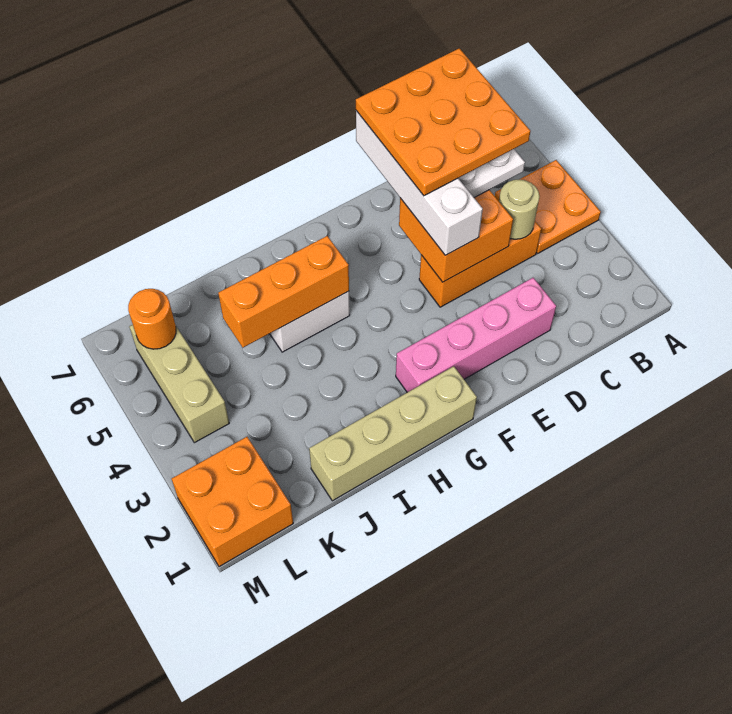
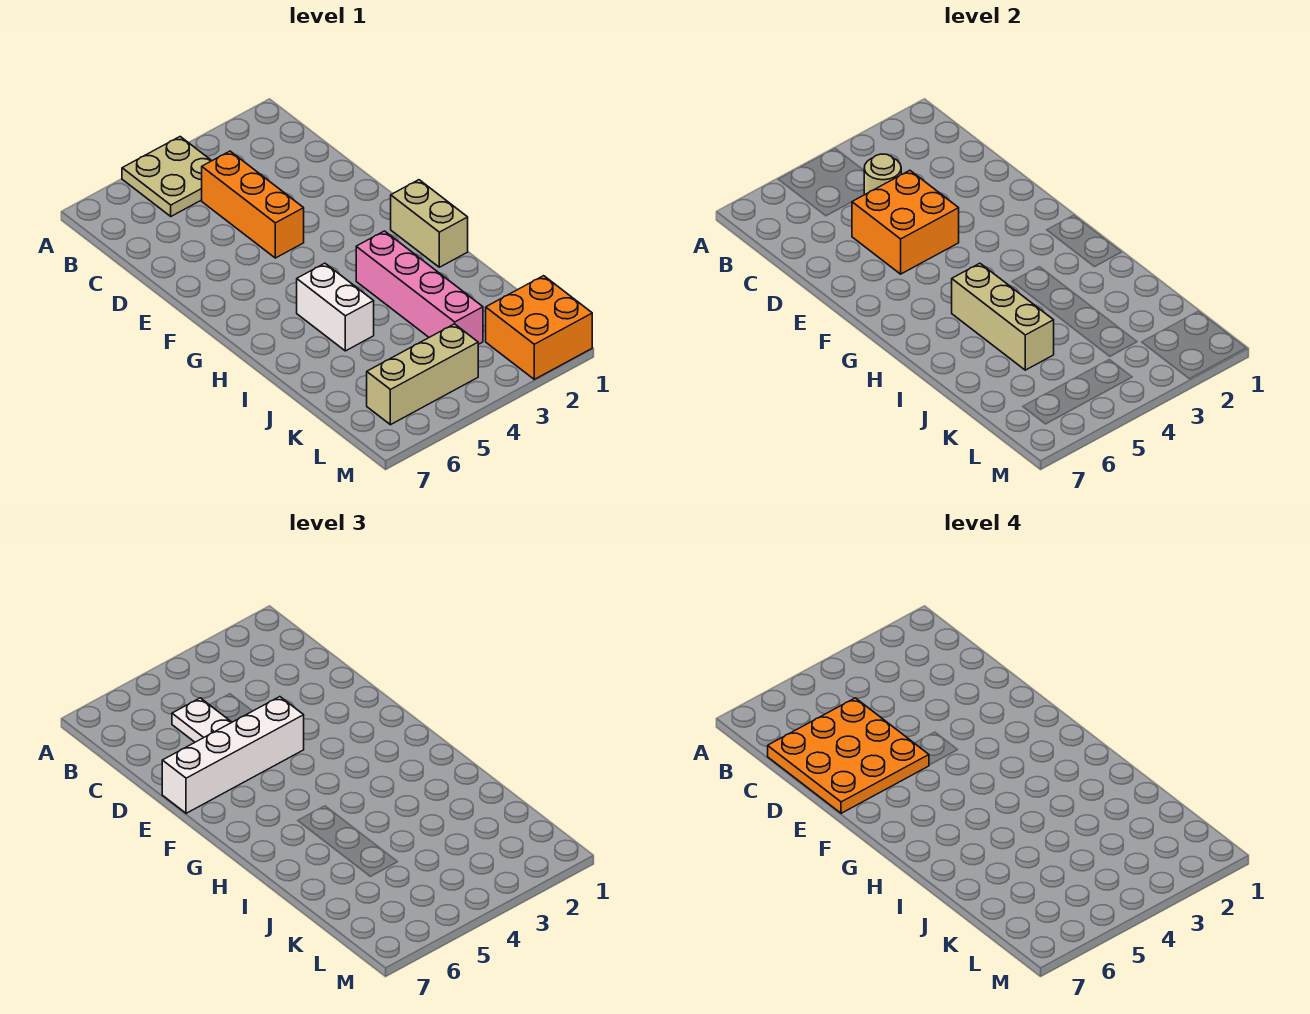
orange plate A4:B5 level 1 -> tan plate A4:B5 level 1
pink brick D2:G2 level 1 -> pink brick H3:K3 level 1
tan brick G1:J1 level 1 -> tan brick G1:H1 level 1
orange brick H5:J5 level 2 -> tan brick H5:J5 level 2
orange round brick L6 level 2 -> none

